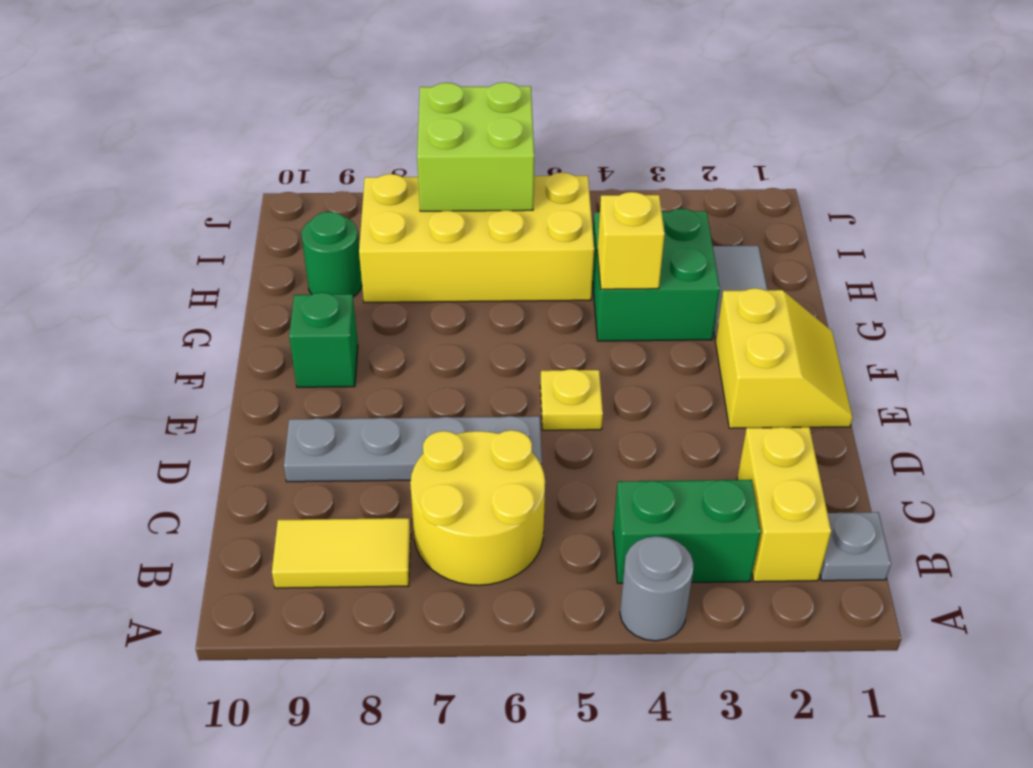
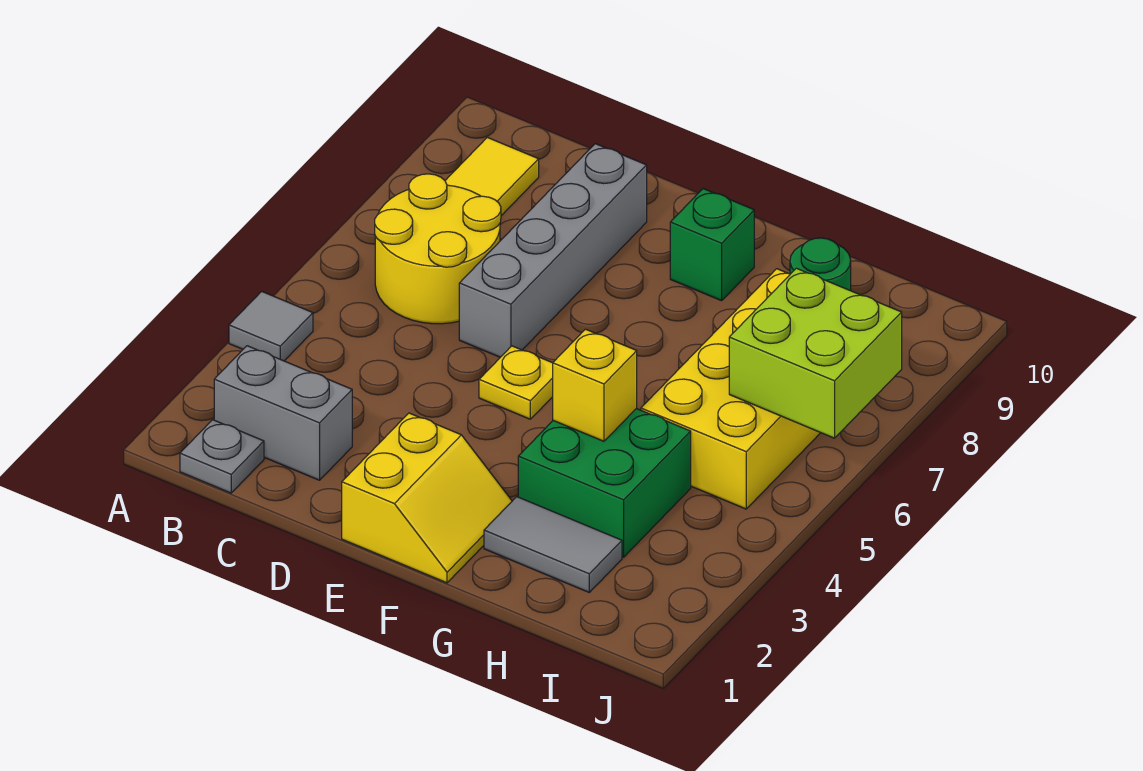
grey round brick A4 level 1 -> grey tile A4 level 1
yellow brick B2:C2 level 1 -> grey brick B2:C2 level 1
green brick B3:B4 level 1 -> none
grey plate D6:D9 level 1 -> grey brick D6:D9 level 1
yellow slope E1:F2 level 1 top 2 -> yellow slope E1:F2 level 1 top E

